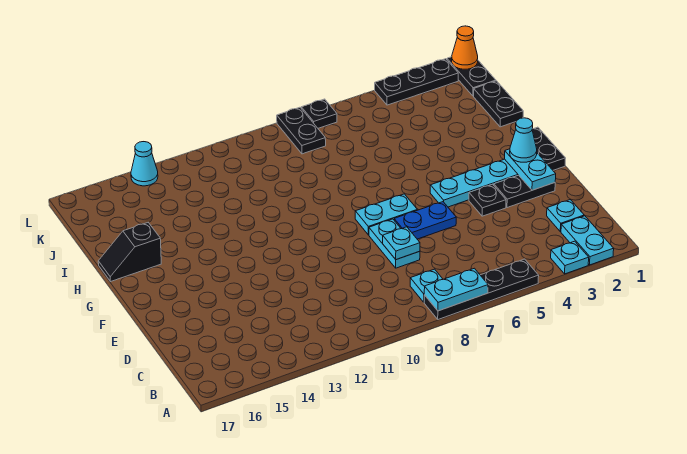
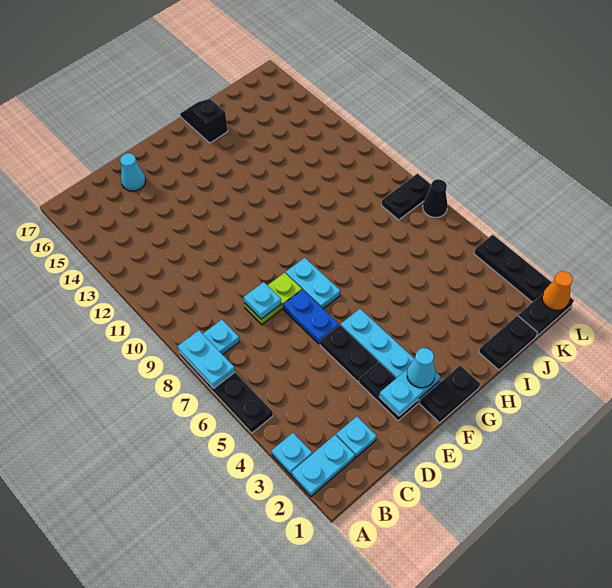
cyan plate D8:E8 level 1 -> lime plate D8:E8 level 1
black plate E4 level 1 -> black plate E4:E5 level 1
black plate L7 level 1 -> black cone L7 level 1
cyan cone L14 level 1 -> cyan cone D16 level 1

